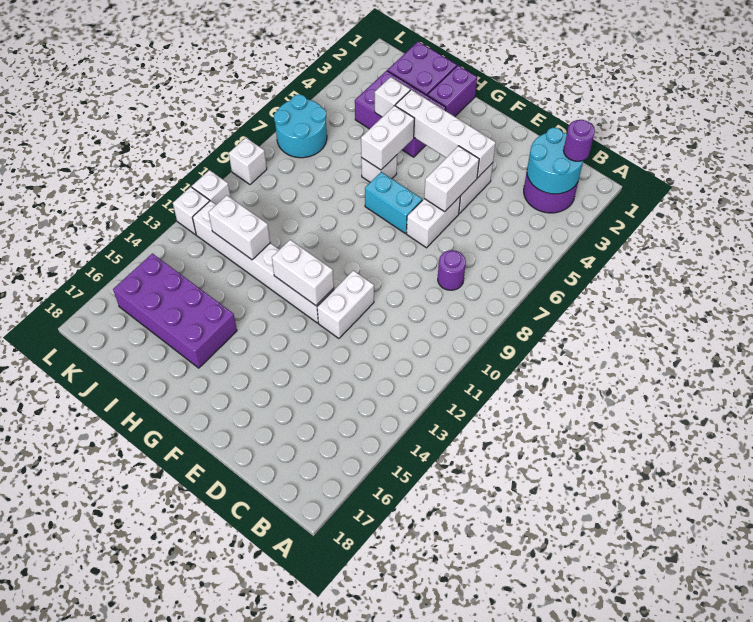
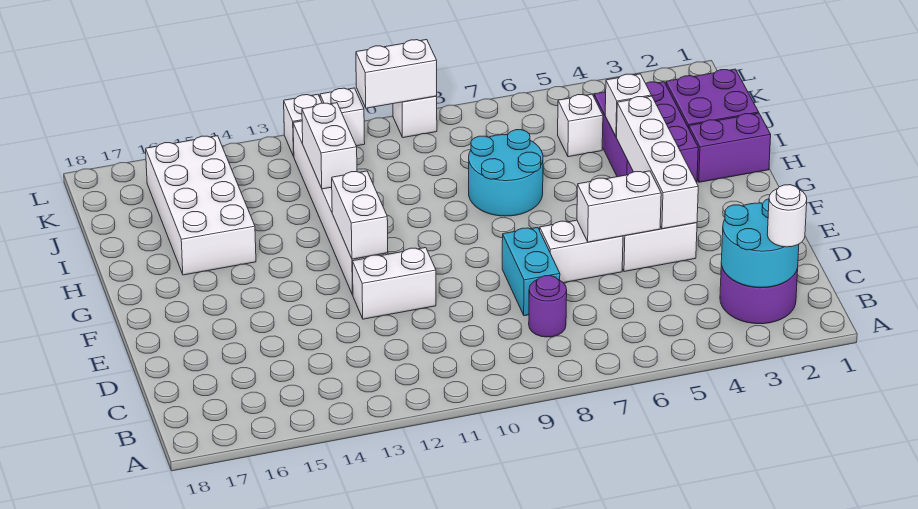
purple round brick B2 level 3 -> white round brick B2 level 3
cyan brick F7:G7 level 1 -> cyan brick D8:E8 level 1
white brick H5:H6 level 2 -> white brick L9:L10 level 2
white brick H6 level 1 -> white brick J5 level 1
purple brick H15:K16 level 1 -> white brick H15:K16 level 1
cyan round brick K6:L7 level 1 -> cyan round brick H7:I8 level 1

